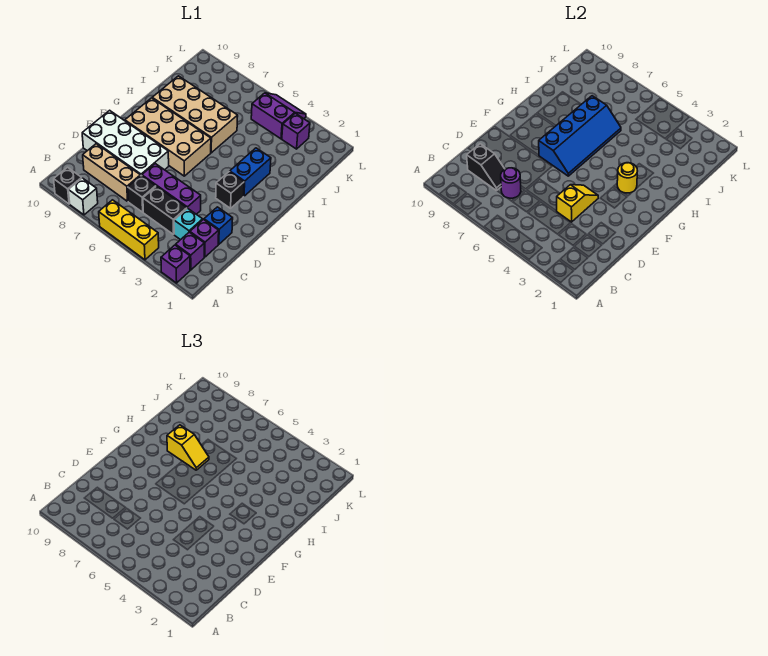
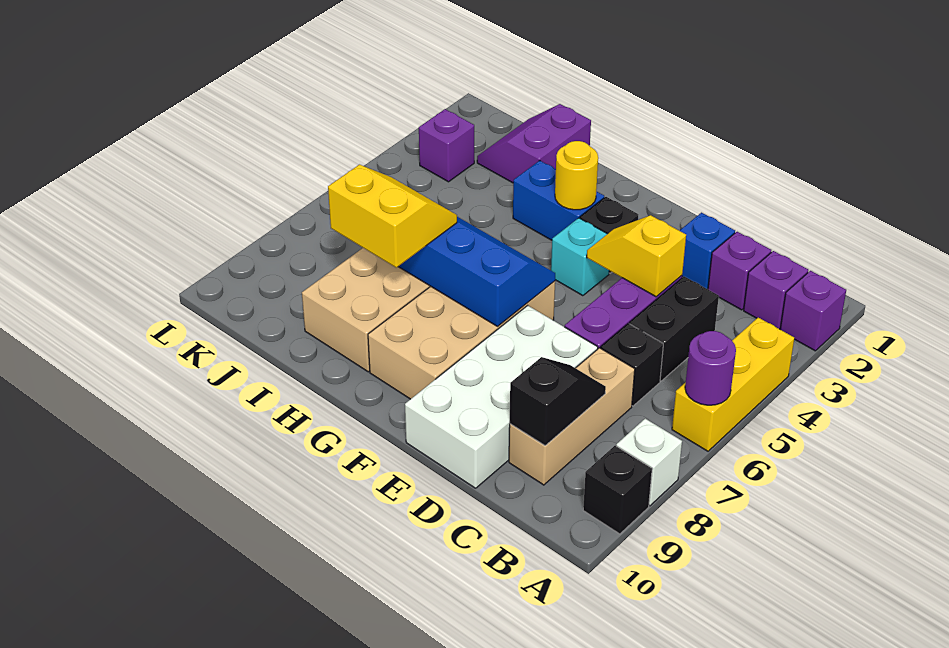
cyan brick C3 level 1 -> cyan brick F4 level 1
purple round brick C7 level 2 -> purple round brick A6 level 2
yellow slope H7:H8 level 3 top 8 -> yellow slope H7:I8 level 3 top 8
purple slope K4:L5 level 1 top K -> purple slope I1:J2 level 1 top I

